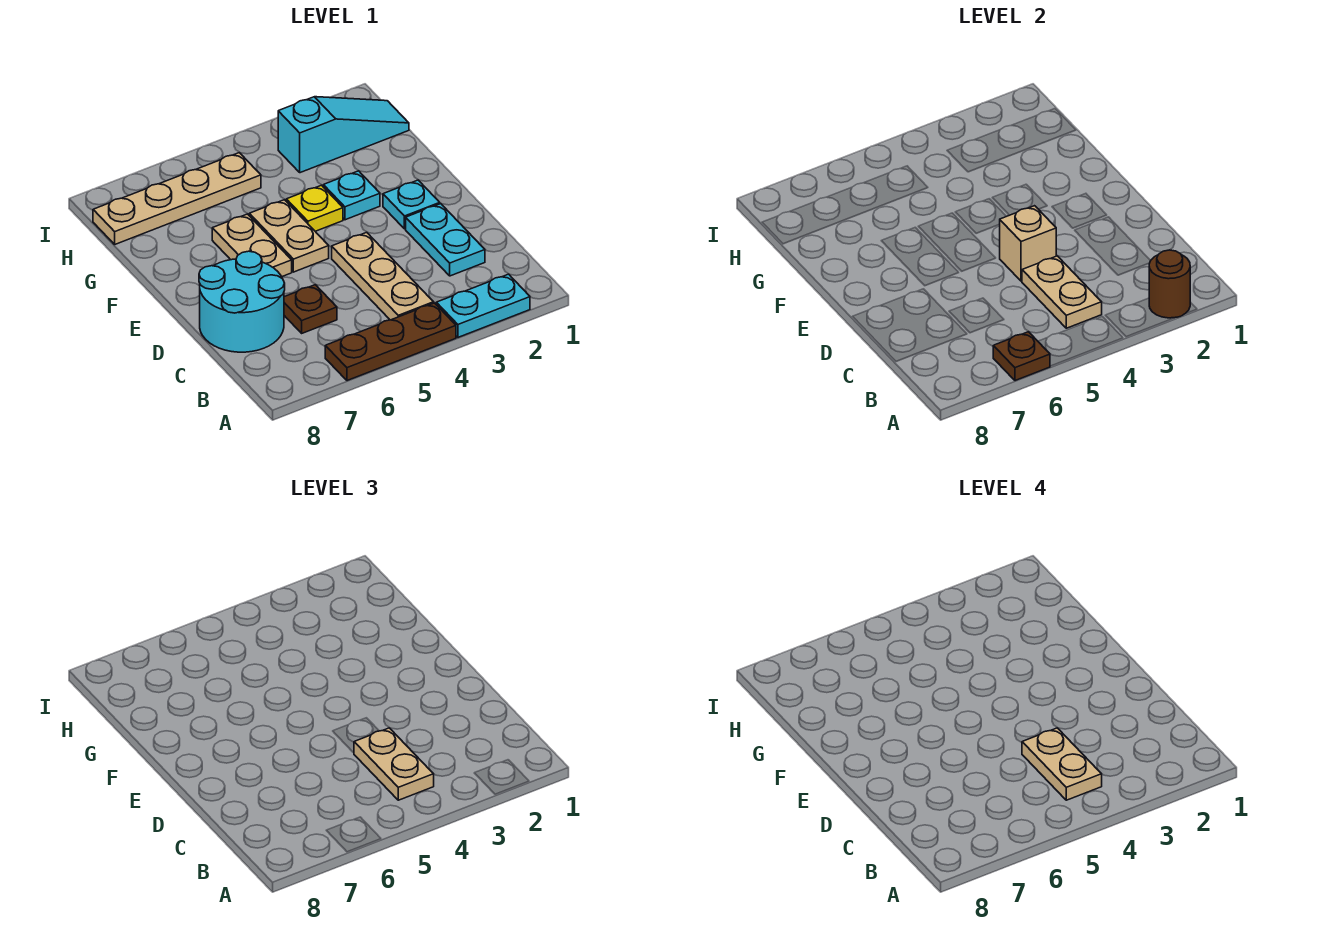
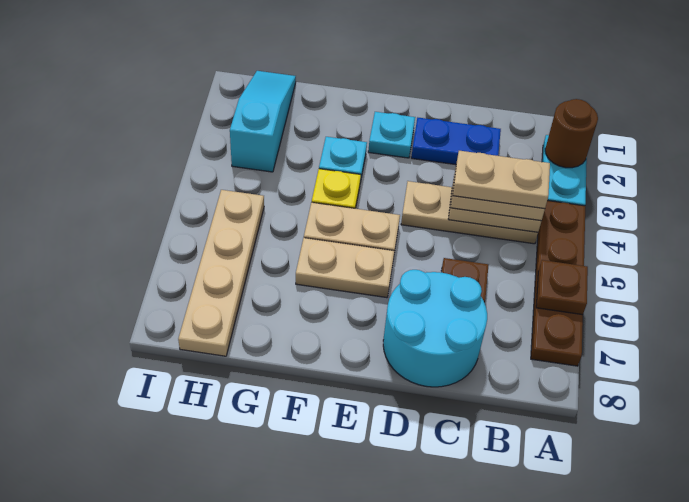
brown plate A4:A6 level 1 -> brown plate A4:A7 level 1
cyan plate C2:D2 level 1 -> blue plate C2:D2 level 1
tan brick D4 level 2 -> none

